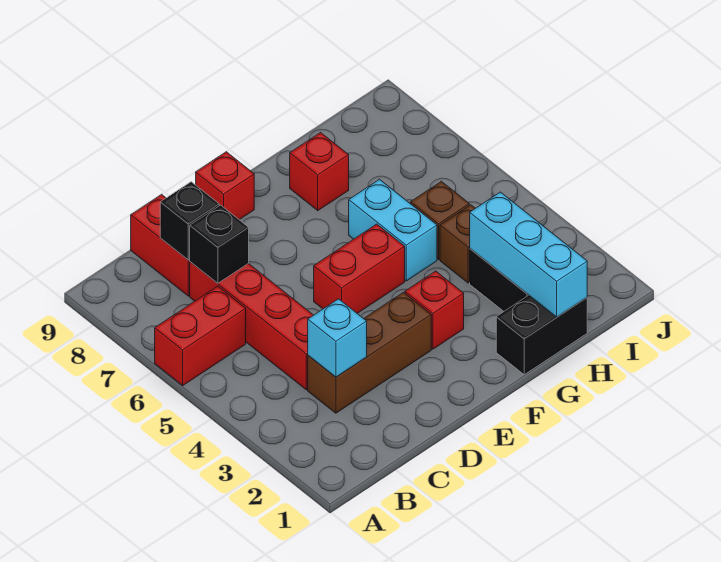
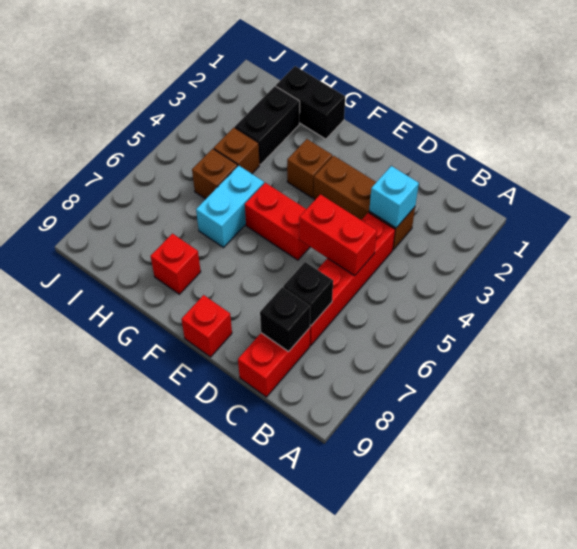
red brick A6:B6 level 1 -> red brick C5:D5 level 2
red brick F3 level 1 -> brown brick F3 level 1
cyan brick H1:H3 level 2 -> none

